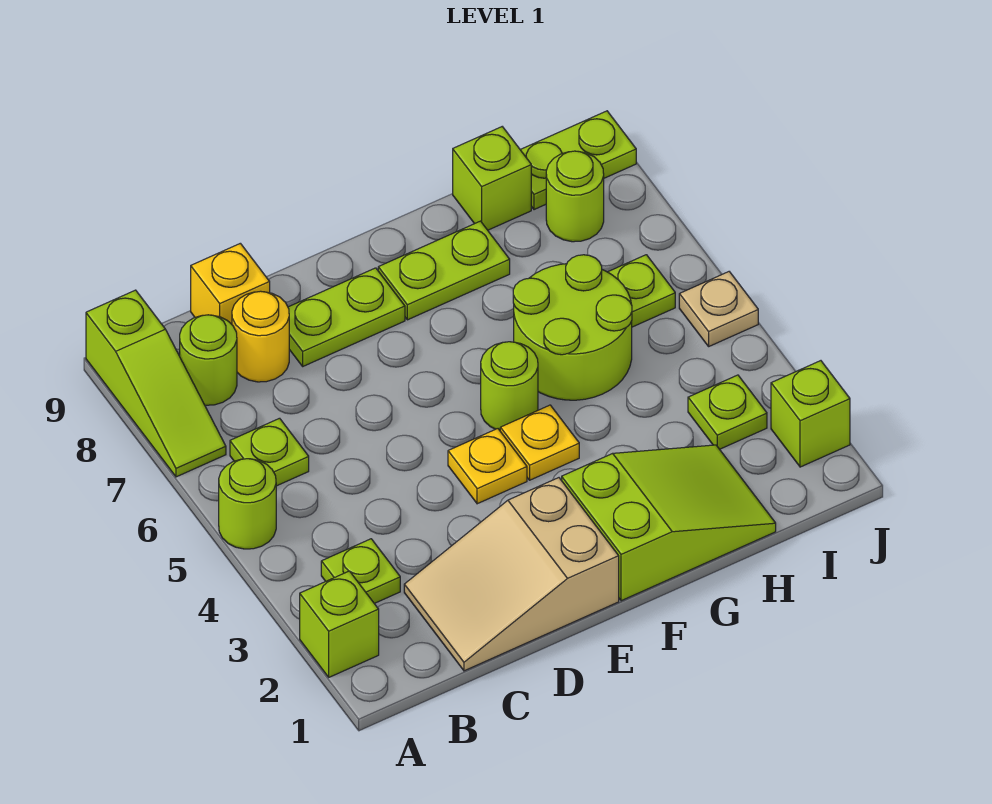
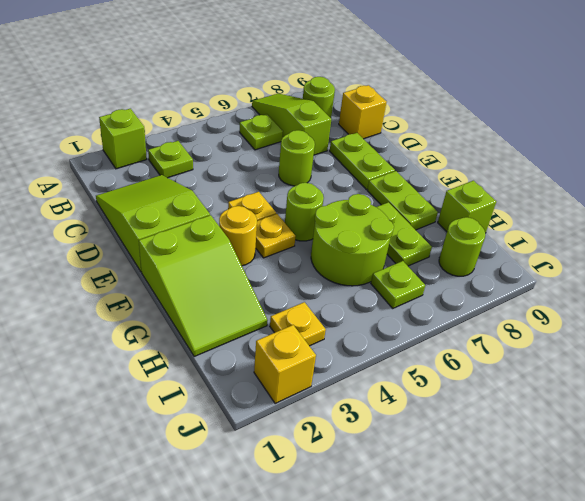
lime round brick A5 level 1 -> lime round brick D6 level 1
lime slope A7:A9 level 1 top 9 -> lime slope A7:C7 level 1 top C
tan slope C1:E2 level 1 top E -> lime slope C1:E2 level 1 top E
yellow round brick C8 level 1 -> yellow round brick F3 level 1
lime plate I3 level 1 -> yellow plate I3 level 1
lime plate I9:J9 level 1 -> lime plate G7:H7 level 1
lime brick J2 level 1 -> yellow brick J2 level 1
tan plate J5 level 1 -> none

